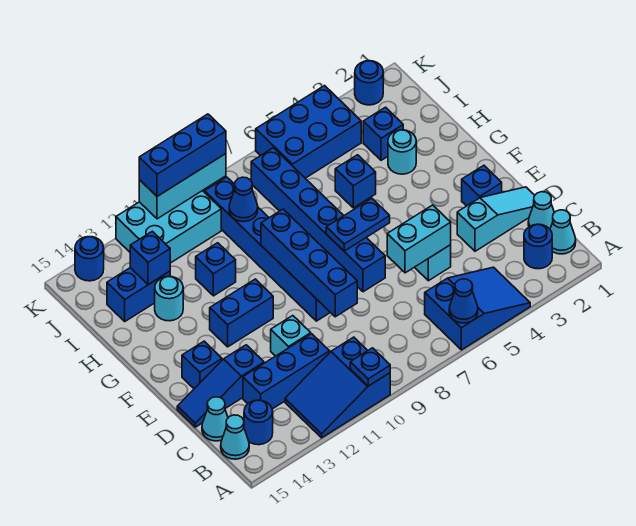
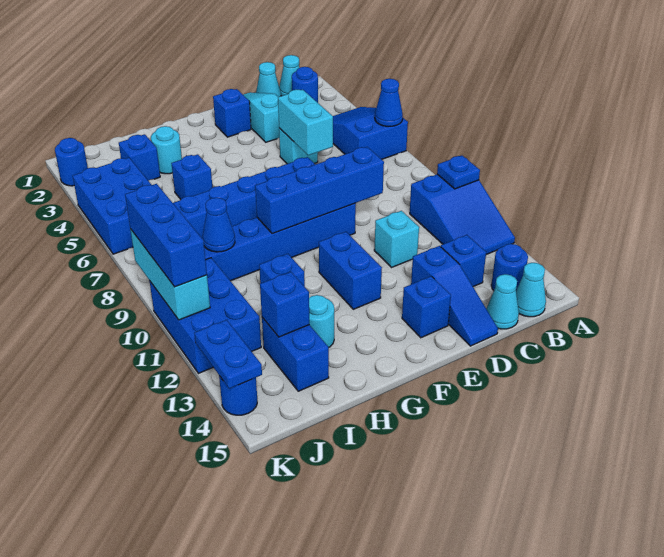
blue brick C11:C13 level 1 -> blue brick C13 level 1
blue plate F6:F7 level 2 -> blue plate K13:K14 level 2
cyan brick J10:K12 level 1 -> blue brick J10:K12 level 1

